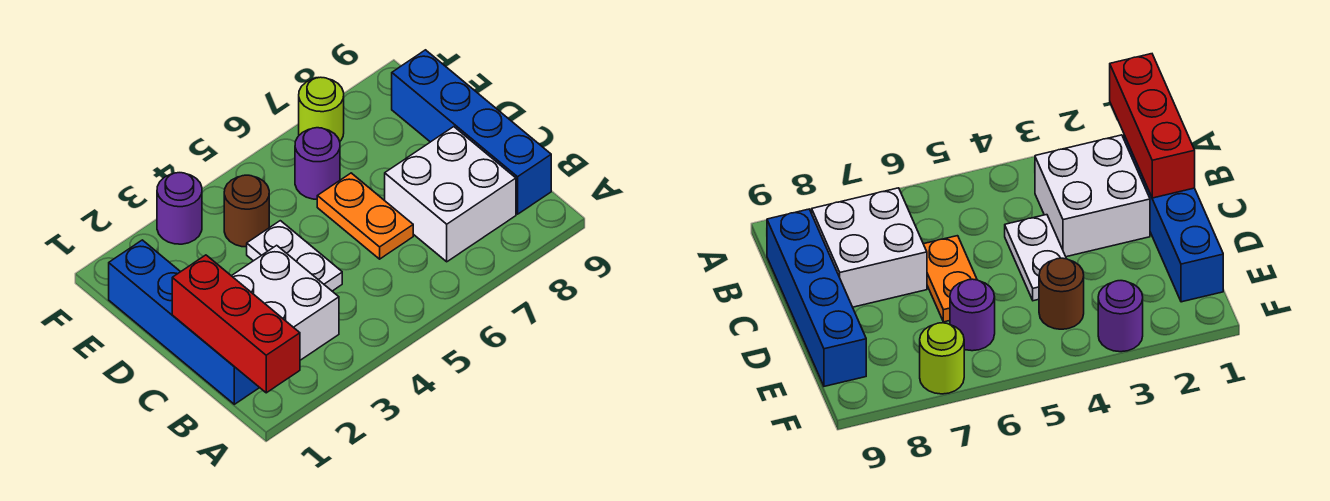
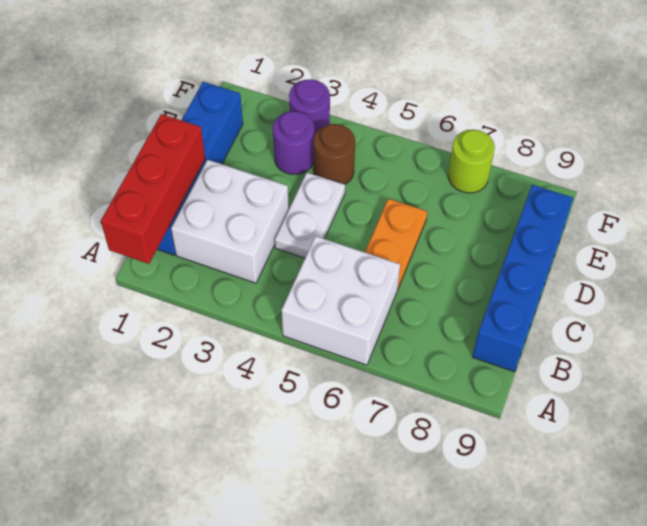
white brick B7:C8 level 1 -> white brick A5:B6 level 1
purple round brick E6 level 1 -> purple round brick E3 level 1

